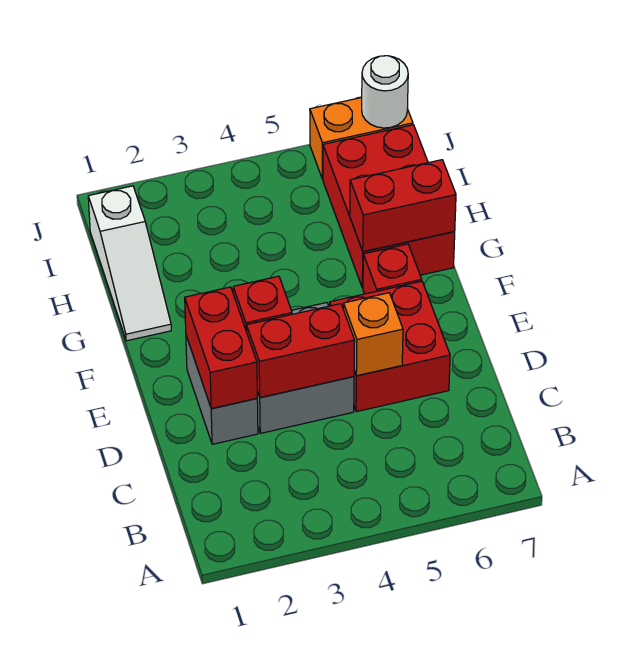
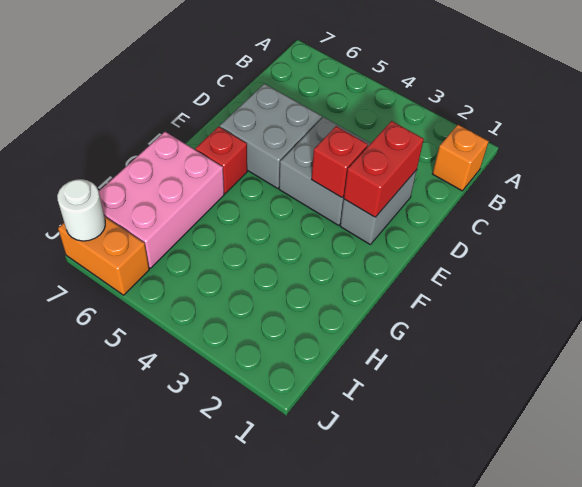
red brick D3:D4 level 2 -> none
red brick D5:E6 level 1 -> grey brick D5:E6 level 1
orange brick D5 level 2 -> orange brick B1 level 1
white slope G1:I1 level 1 top I -> none
red brick G6:I7 level 1 -> pink brick G6:I7 level 1
red brick G6:G7 level 2 -> none

